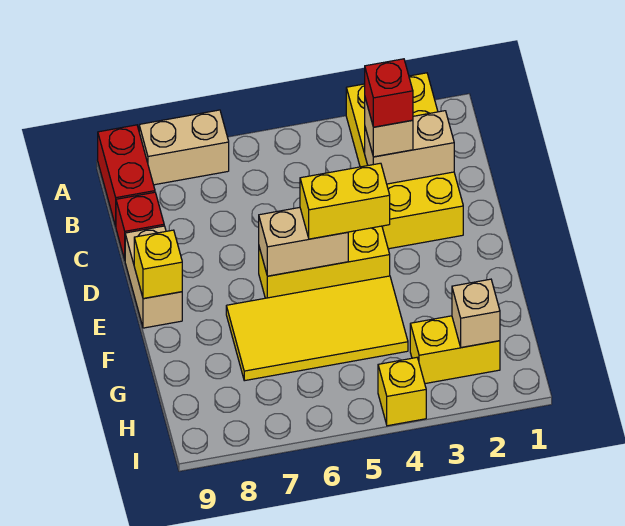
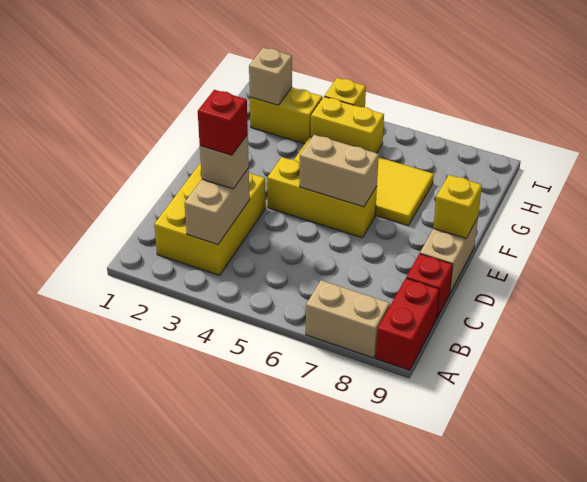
yellow brick A2:D3 level 1 -> yellow brick B2:D3 level 1
tan brick C2:C3 level 2 -> tan brick B3:C3 level 2
yellow brick E4:E5 level 3 -> yellow brick H4:H5 level 1

